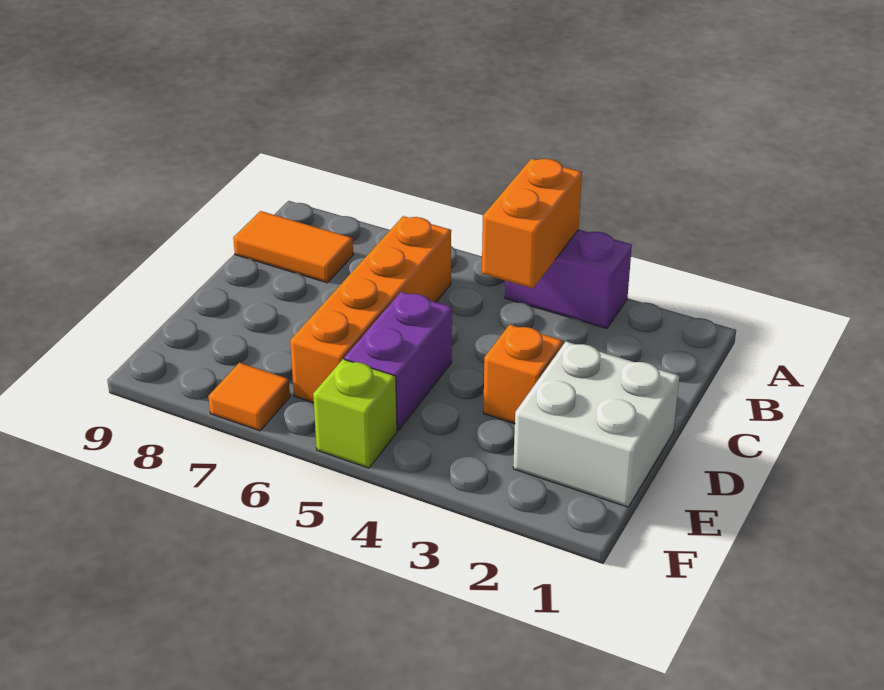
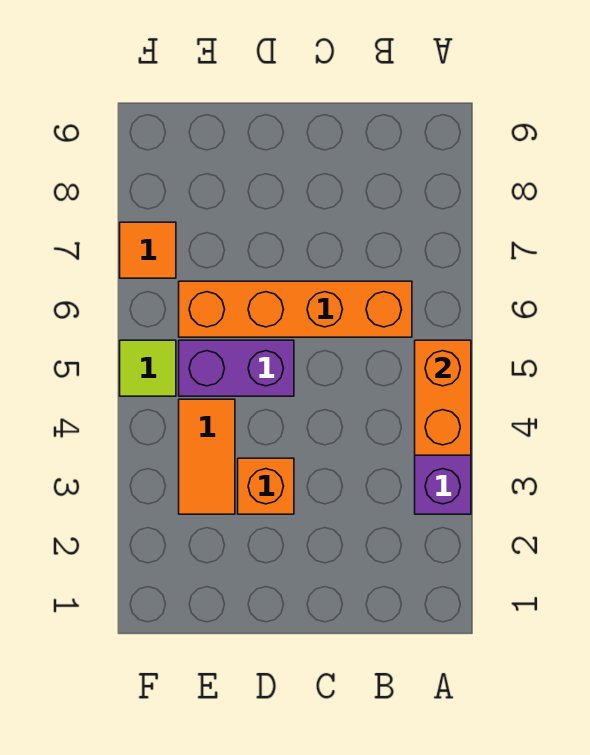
orange brick A4:B4 level 2 -> orange brick A4:A5 level 2
orange tile B8:B9 level 1 -> orange tile E3:E4 level 1
white brick D1:E2 level 1 -> none
lime brick F5 level 1 -> lime tile F5 level 1

